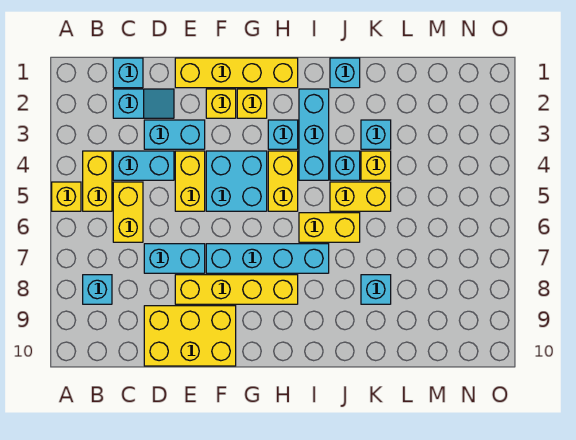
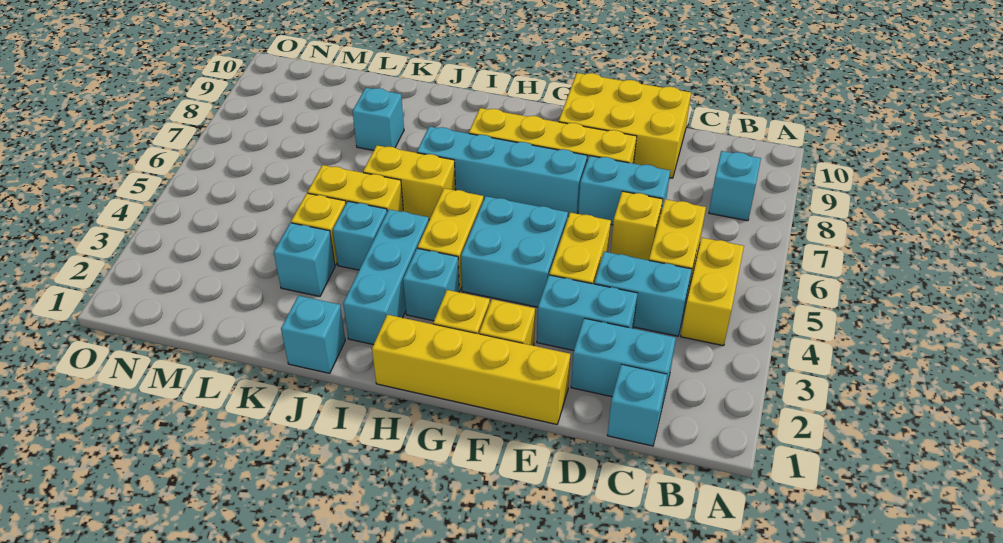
yellow brick A5 level 1 -> yellow brick D6 level 1
cyan slope C2:D2 level 1 top C -> cyan brick C2:D2 level 1

